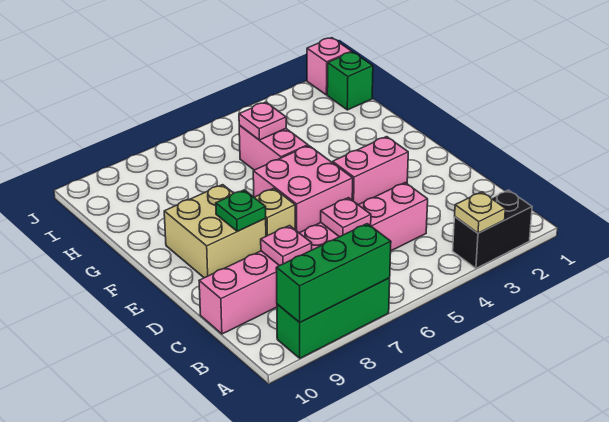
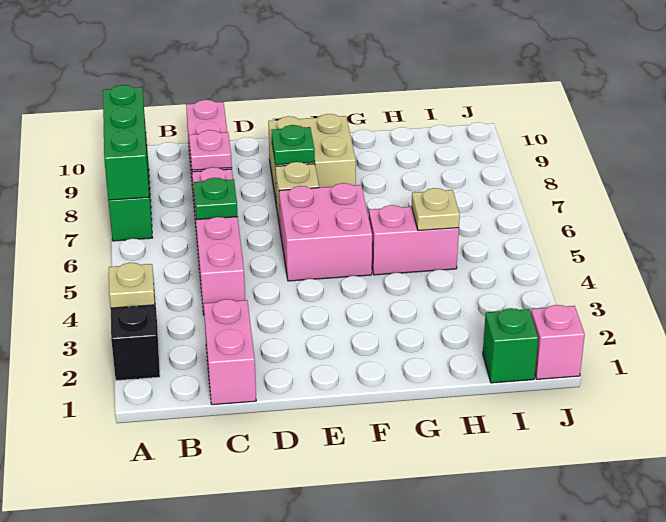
pink plate C6 level 2 -> green plate C6 level 2
pink brick E3:E4 level 1 -> pink brick C1:C2 level 1
pink plate H5 level 2 -> tan plate H5 level 2

